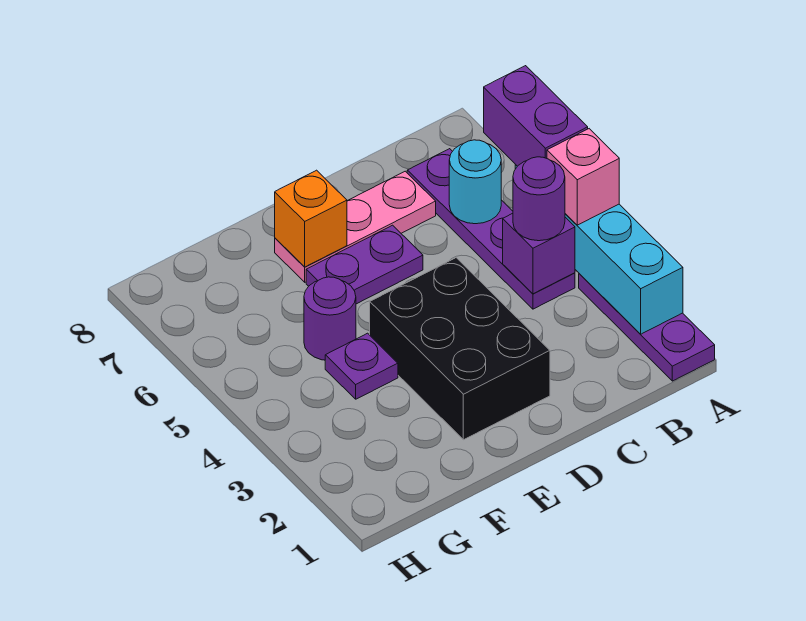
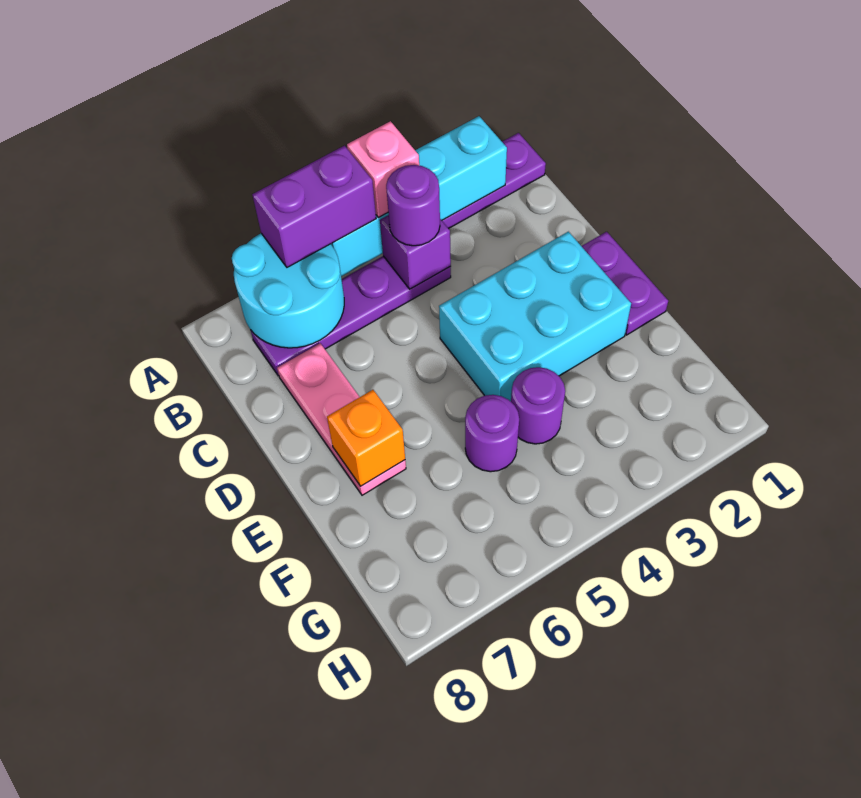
cyan round brick B6 level 2 -> cyan round brick A6:B7 level 2
black brick D2:E4 level 1 -> cyan brick D2:E4 level 1
purple plate D6:E6 level 1 -> purple plate D1:E1 level 1
purple plate F4 level 1 -> purple round brick F4 level 1

